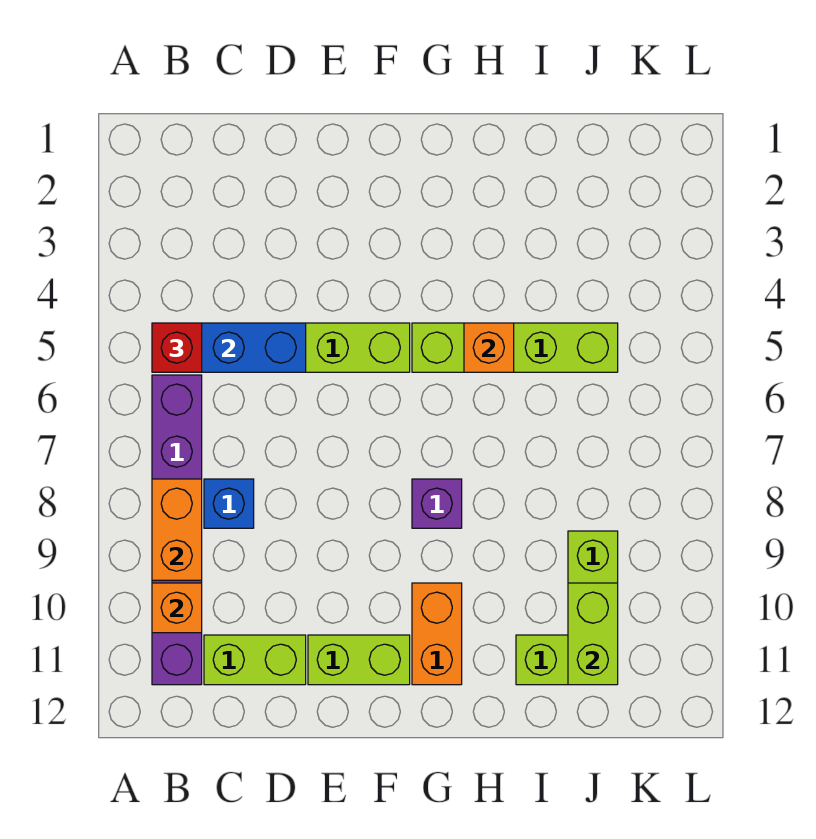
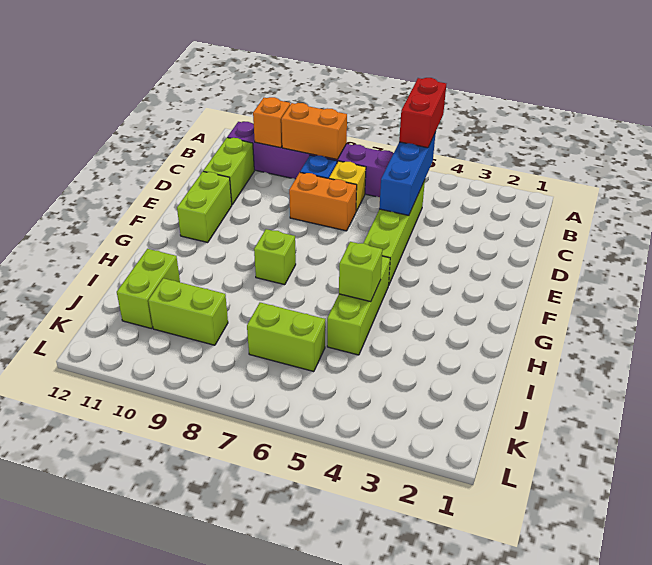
red brick B5 level 3 -> red brick A5:B5 level 3
none -> yellow brick C7 level 1
lime brick G5:J5 level 1 -> lime brick G5:I5 level 1
purple brick G8 level 1 -> lime brick G8 level 1
orange brick G10:G11 level 1 -> orange brick D7:D8 level 1
orange brick H5 level 2 -> lime brick H5 level 2
lime brick J10:J11 level 2 -> lime brick J6:J7 level 1

